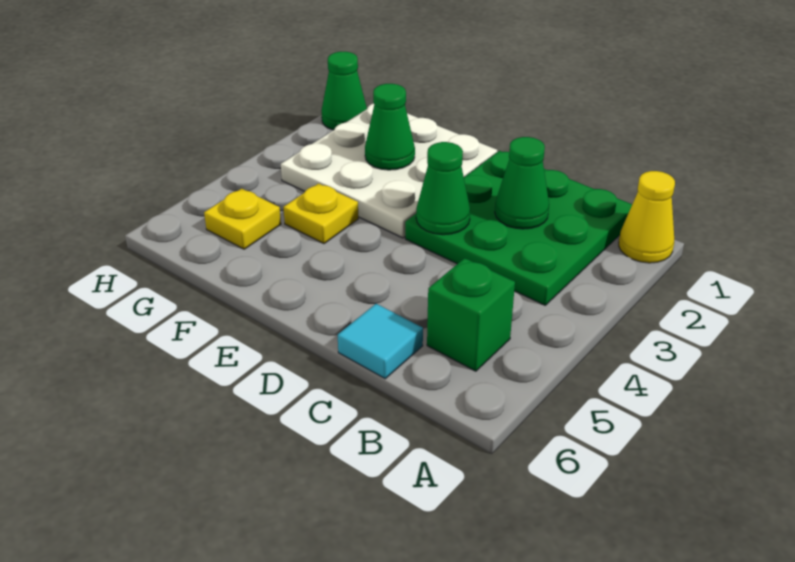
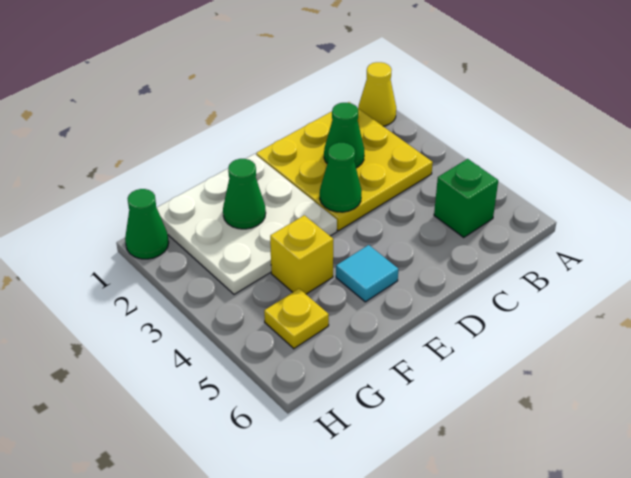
green plate B1:D3 level 1 -> yellow plate B1:D3 level 1
cyan tile C6 level 1 -> cyan tile E5 level 1
yellow plate F4 level 1 -> yellow brick F4 level 1

